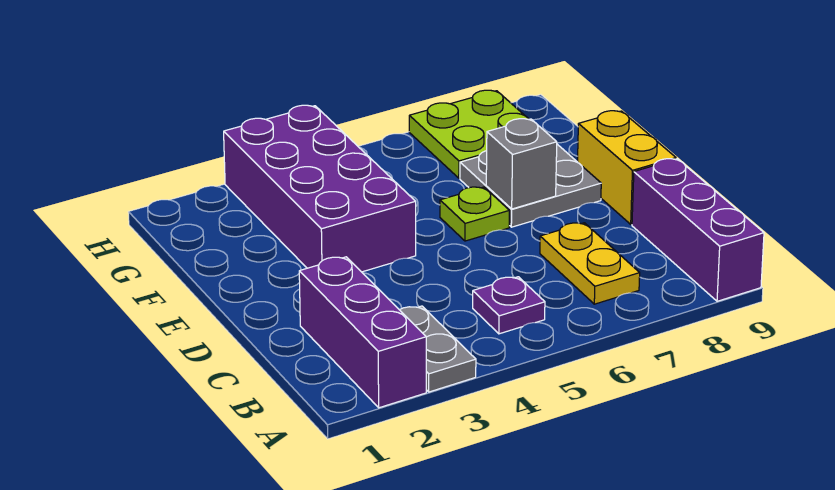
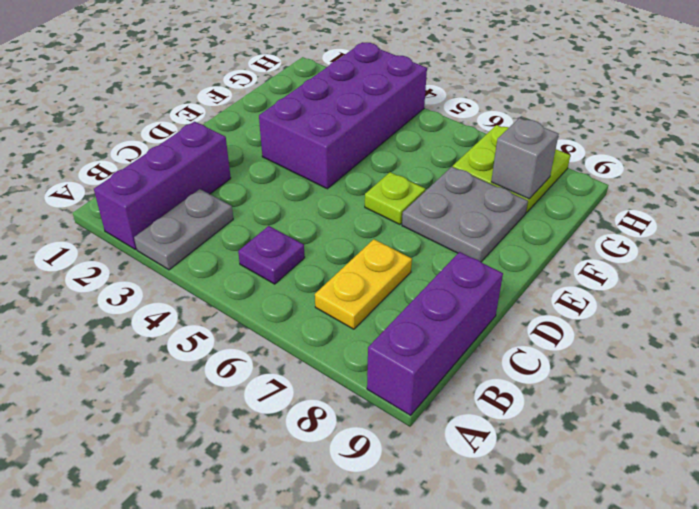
yellow brick D9:E9 level 1 -> none
grey brick E7 level 2 -> grey brick G8 level 2

